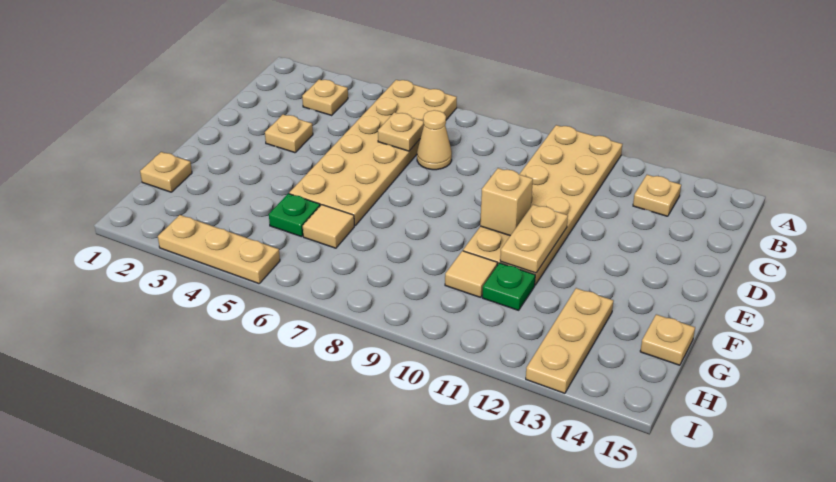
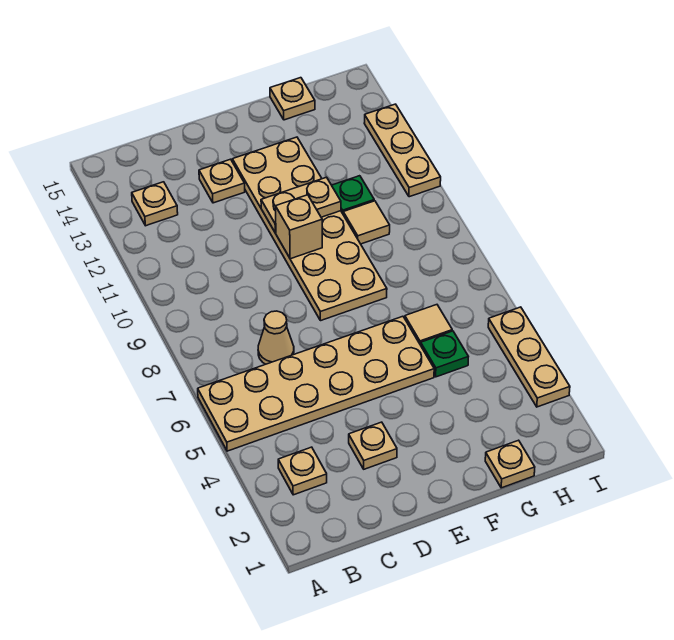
tan plate A10:F11 level 1 -> tan plate E8:F13 level 1
tan plate C6 level 2 -> tan plate D13 level 1
tan plate G13:I13 level 1 -> tan plate I11:I13 level 1

